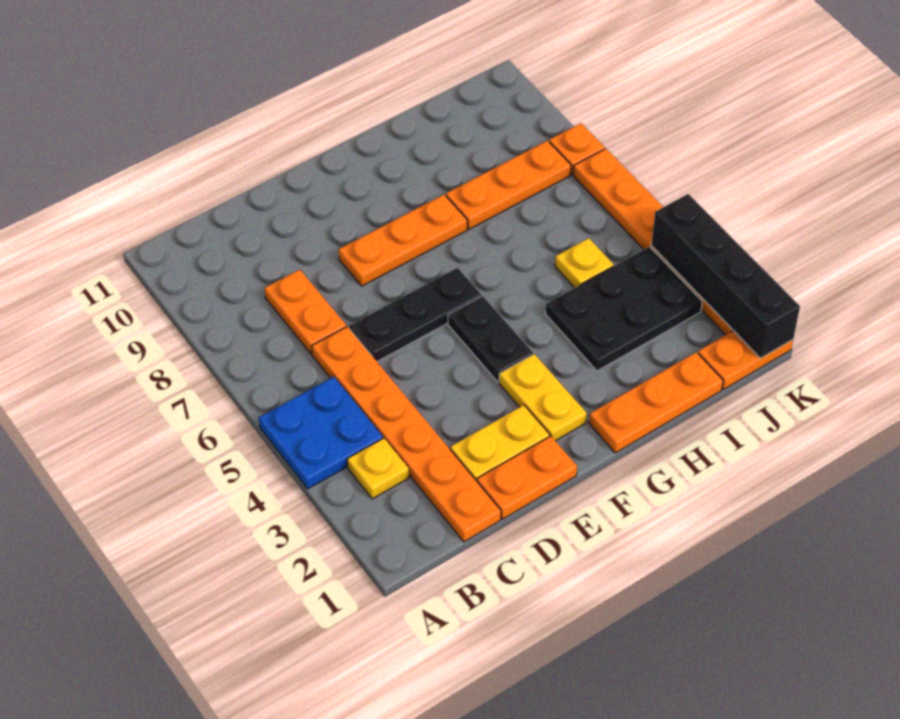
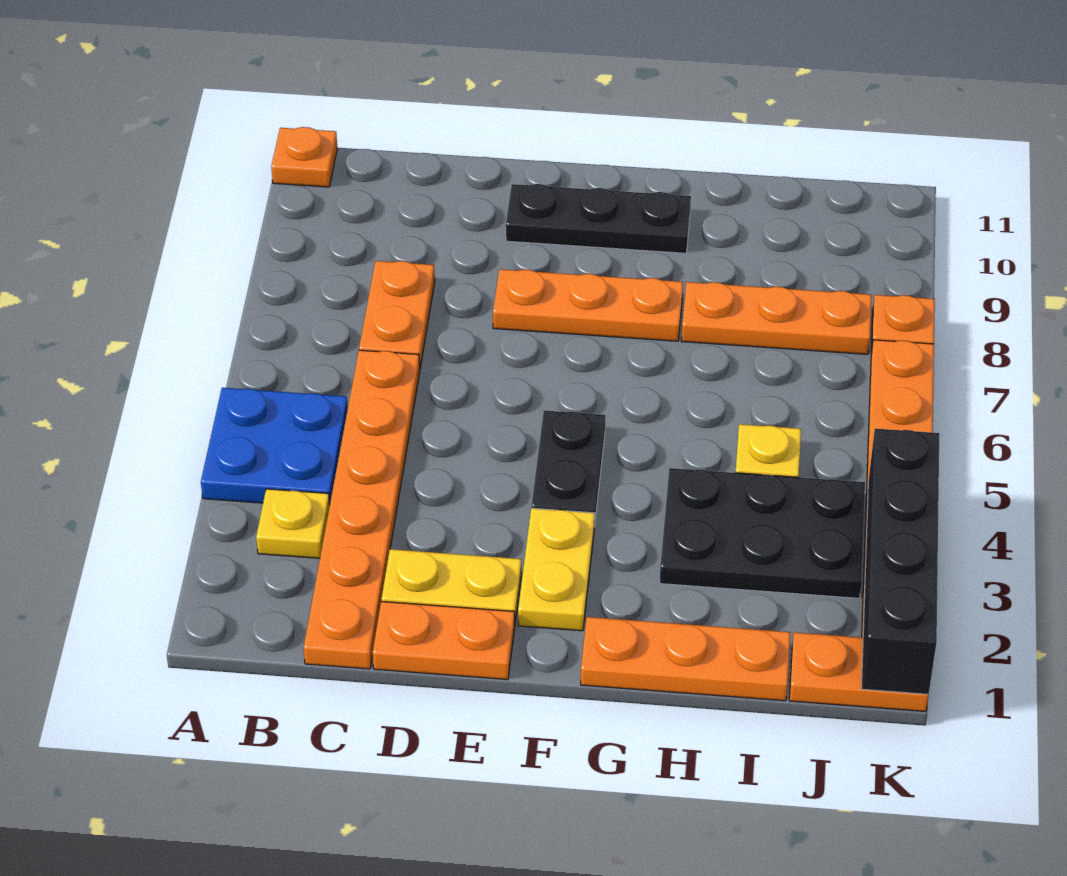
none -> orange plate A11 level 1
black plate D6:F6 level 1 -> black plate E10:G10 level 1

